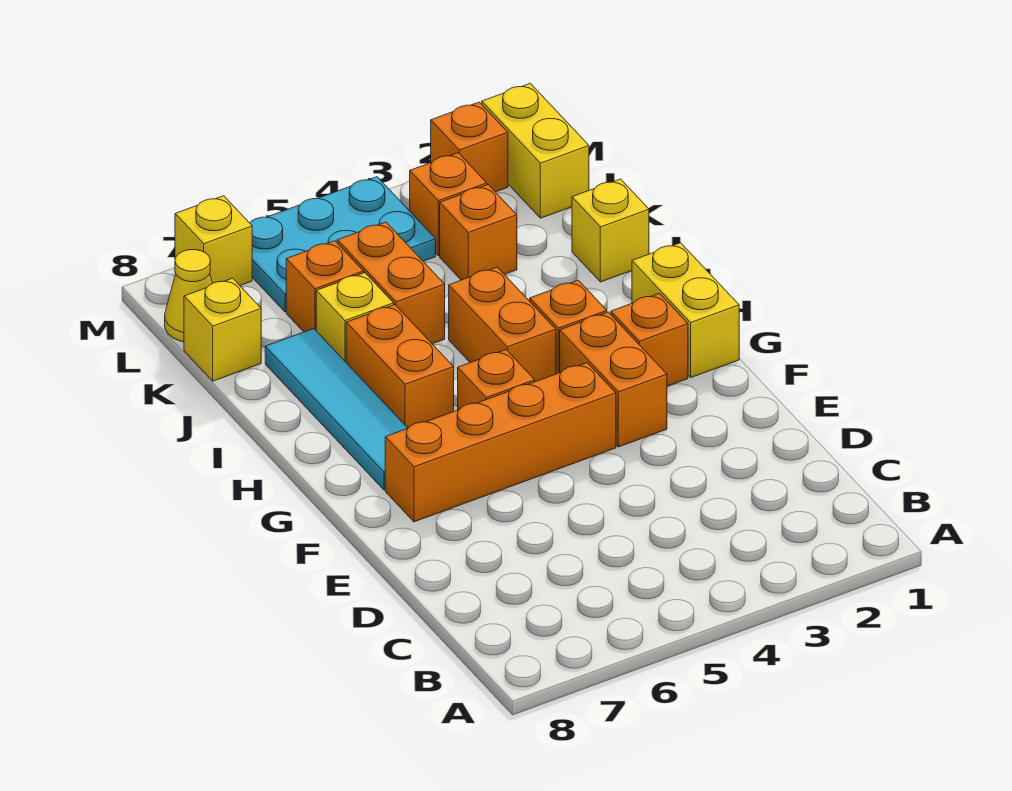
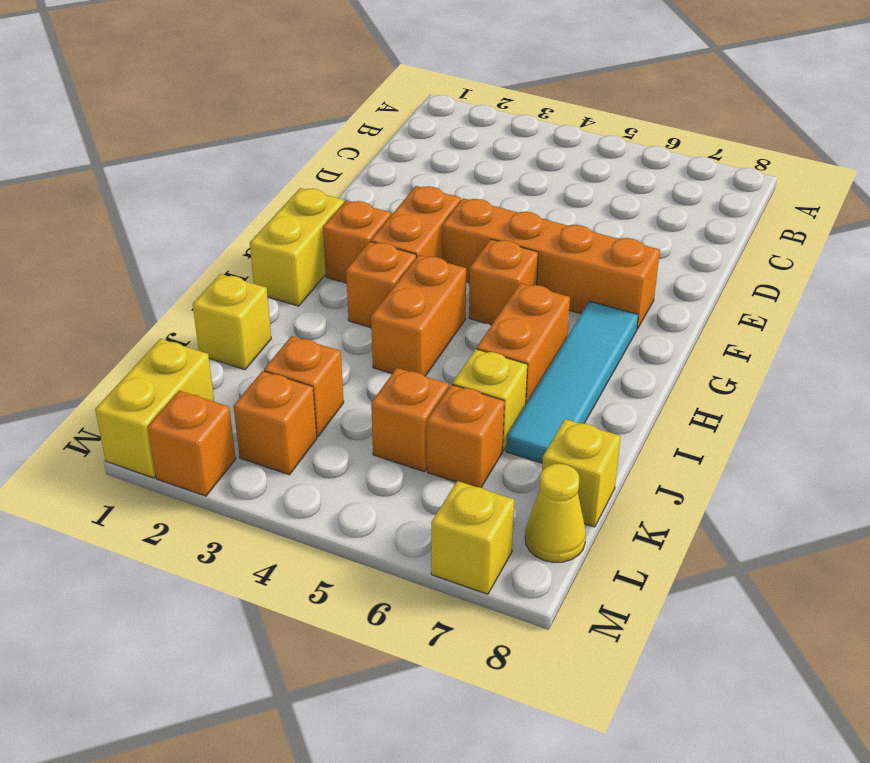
orange brick J5:K5 level 1 -> orange brick K5 level 1
cyan plate L4:M6 level 1 -> none

